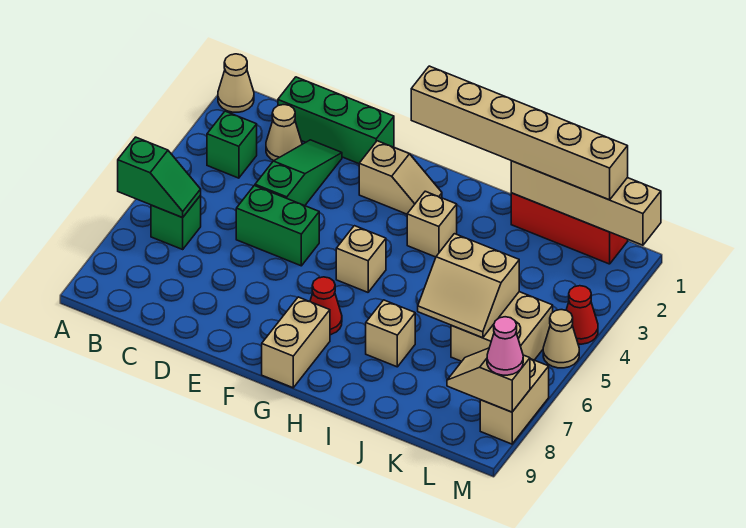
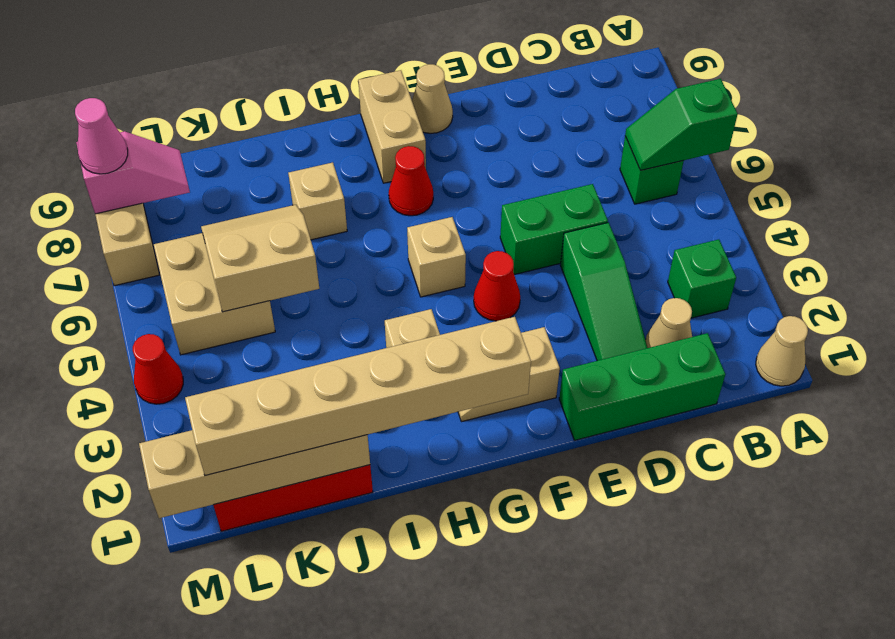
none -> red cone F4 level 1
tan slope L8:M8 level 2 top M -> pink slope L8:M8 level 2 top M
tan cone M5 level 1 -> tan cone F9 level 1

